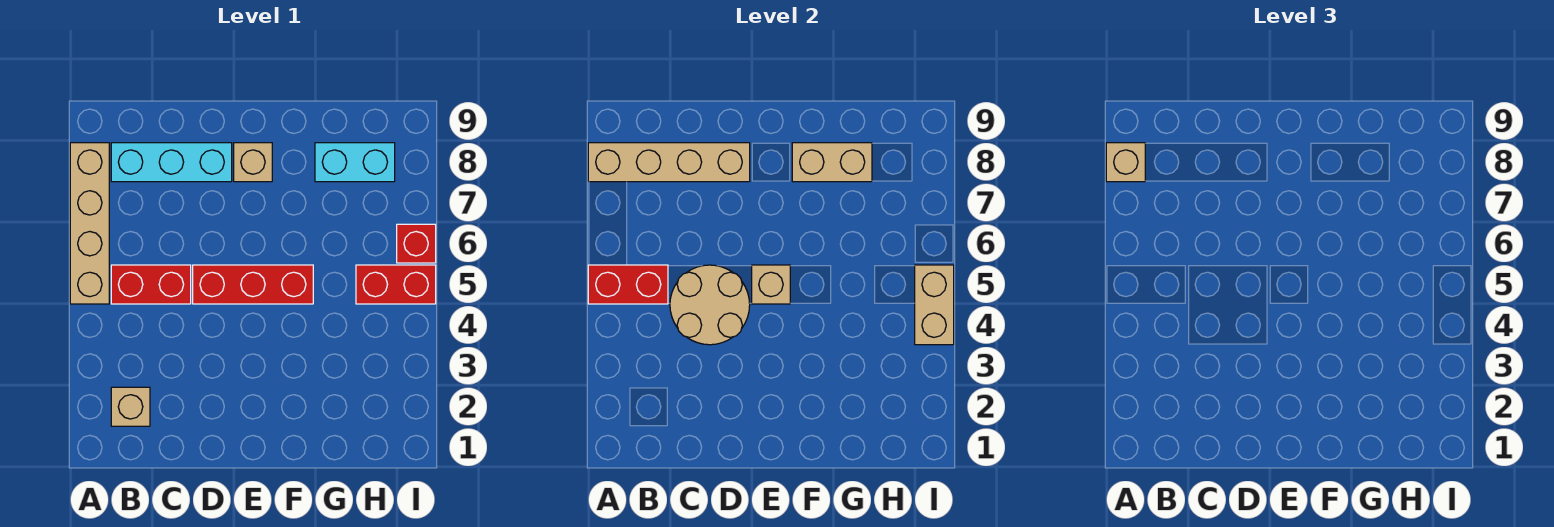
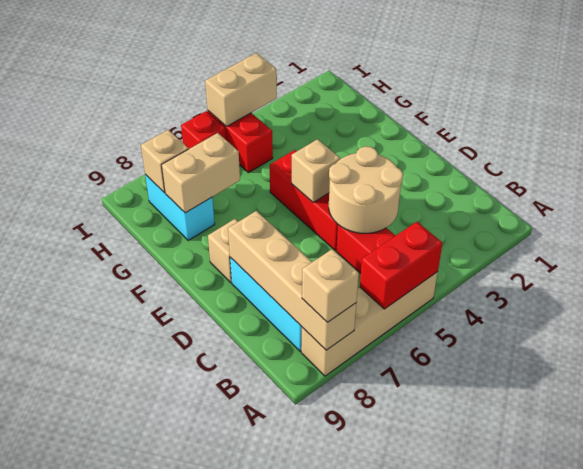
red brick A5:B5 level 2 -> red brick A5:A6 level 2
tan brick B2 level 1 -> tan brick H8 level 2
tan brick F8:G8 level 2 -> tan brick G7:G8 level 2

